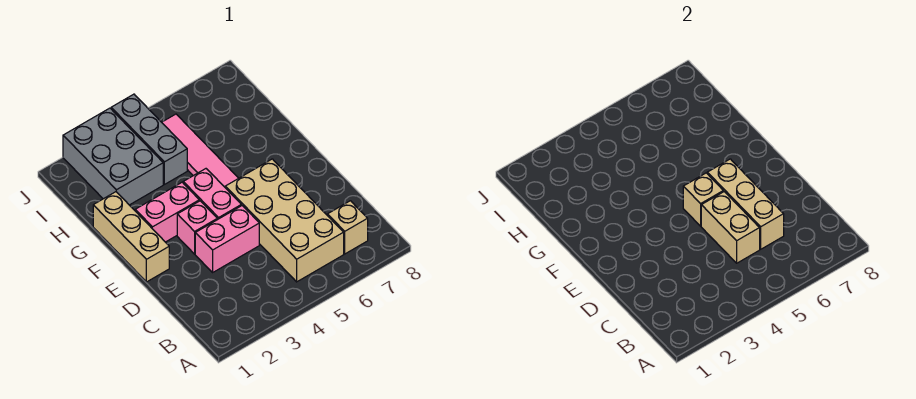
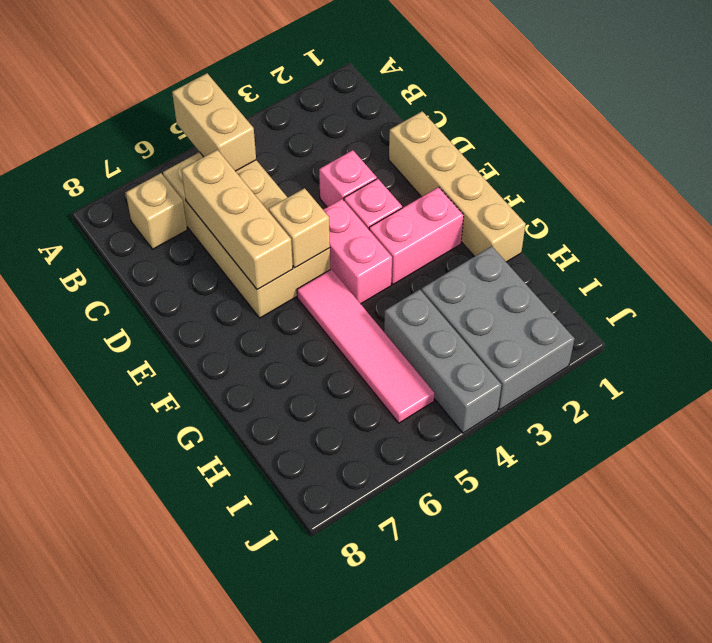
tan brick C5:D5 level 2 -> tan brick A5:B5 level 2
pink brick D3:D4 level 1 -> pink brick D3 level 1
tan brick E1:G1 level 1 -> tan brick D1:G1 level 1

